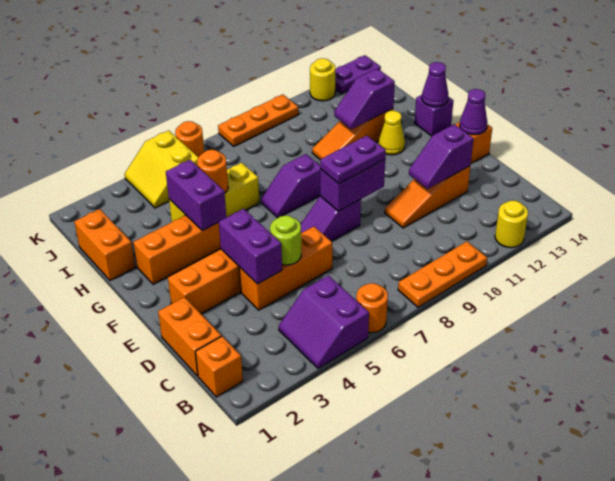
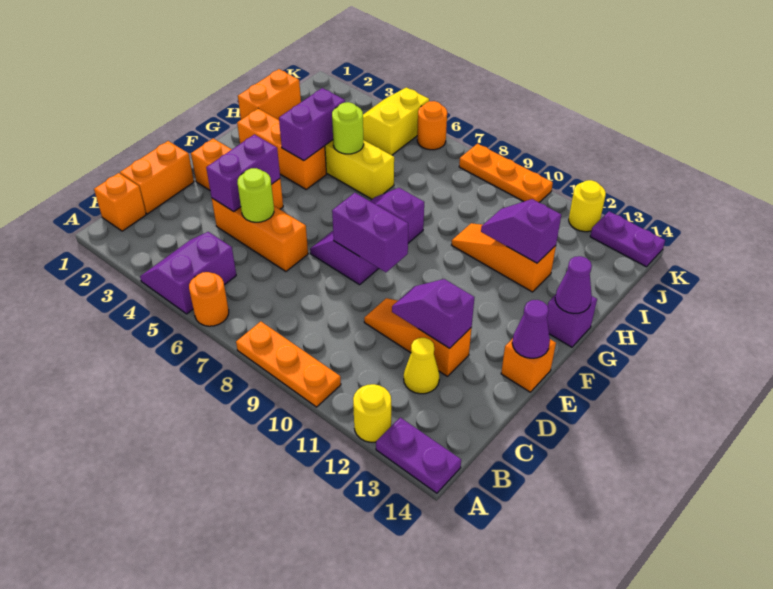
purple plate E8:E9 level 3 -> purple plate A13:A14 level 1
yellow cone G12 level 1 -> yellow cone C12 level 1
orange round brick H5 level 2 -> lime round brick H5 level 2

